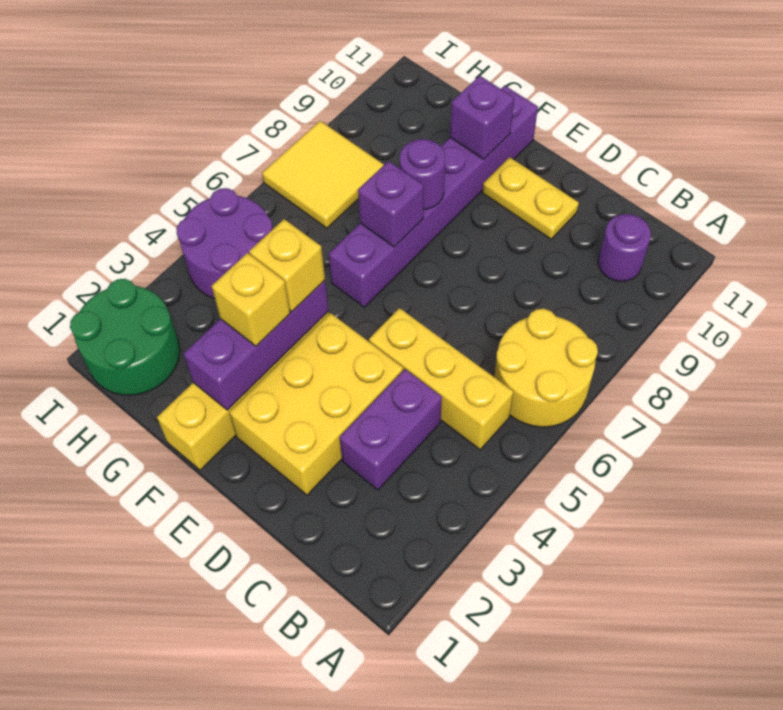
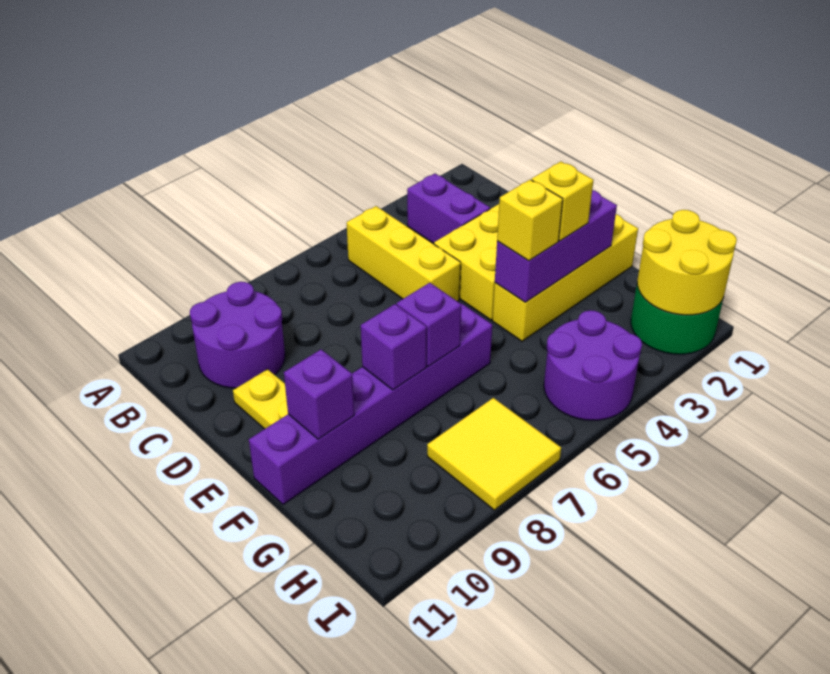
yellow round brick A6:B7 level 1 -> yellow round brick H1:I2 level 2
purple round brick B10 level 1 -> purple round brick B9:C10 level 1
purple brick C3:C4 level 1 -> purple brick B3:C3 level 1
purple round brick F8 level 2 -> purple brick F8 level 2

